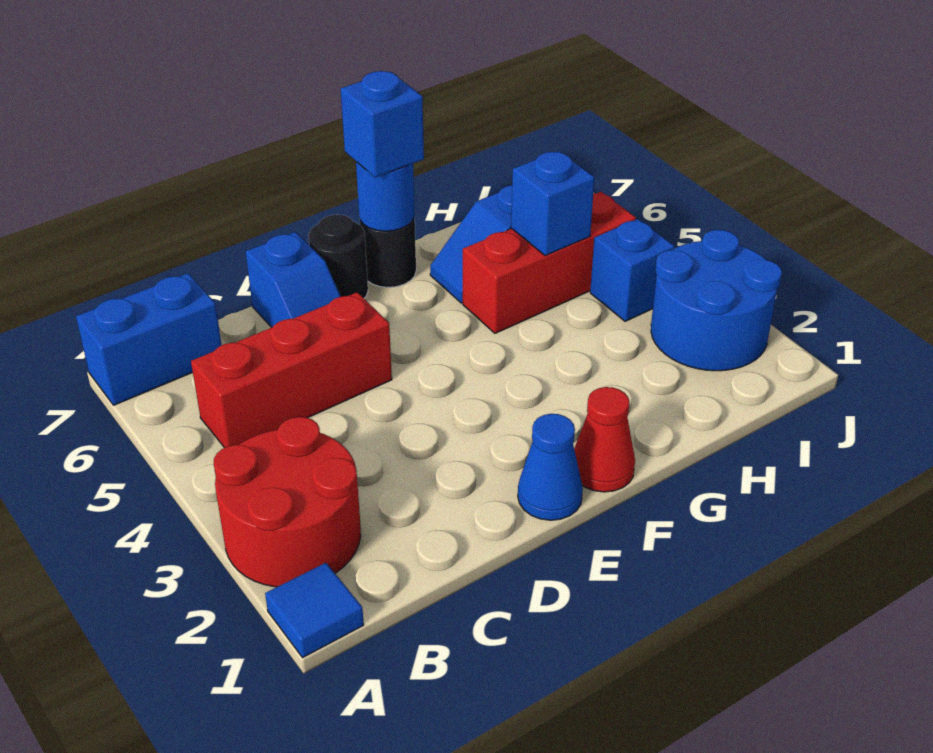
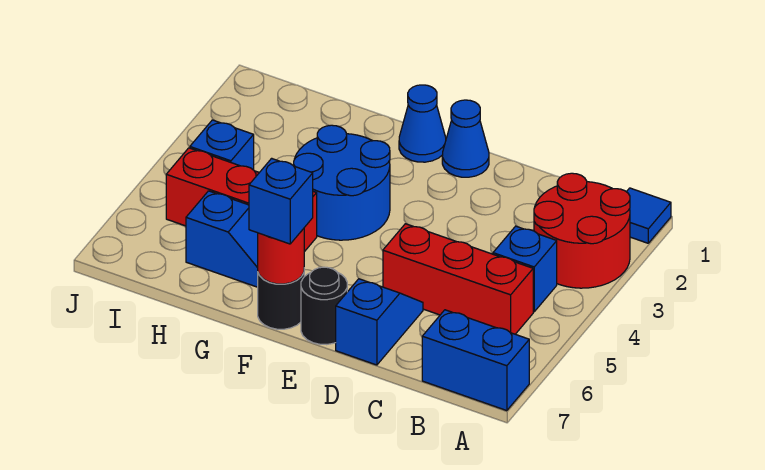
red cone F1 level 1 -> blue cone F1 level 1
blue round brick F7 level 2 -> red round brick F7 level 2
blue brick H5 level 2 -> blue brick B4 level 1
blue round brick I2:J3 level 1 -> blue round brick F3:G4 level 1

